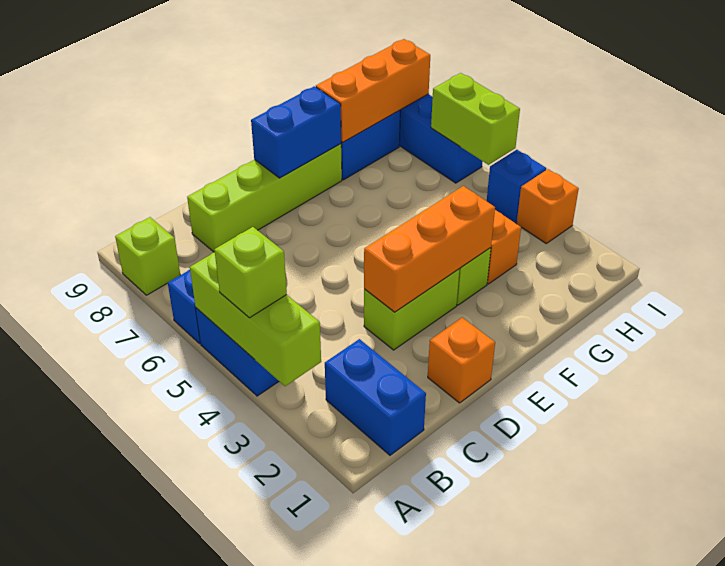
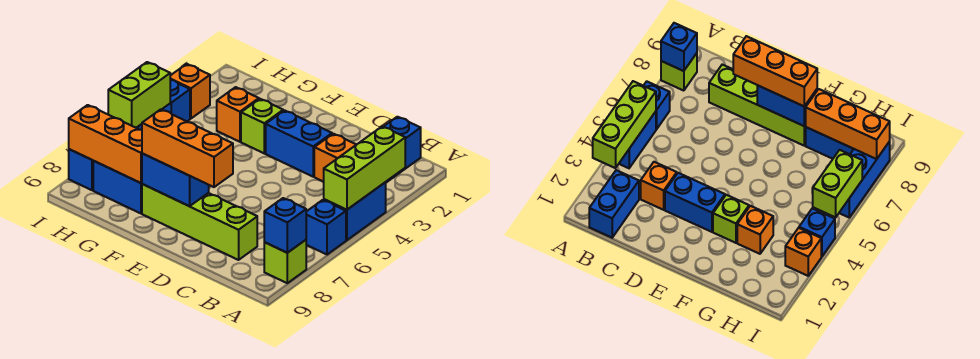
lime brick A4 level 3 -> none
none -> blue brick A8 level 2
orange brick D1 level 1 -> orange brick C3 level 1
lime brick D3:E3 level 1 -> blue brick D3:E3 level 1
orange brick D3:F3 level 2 -> orange brick D8:F8 level 3

